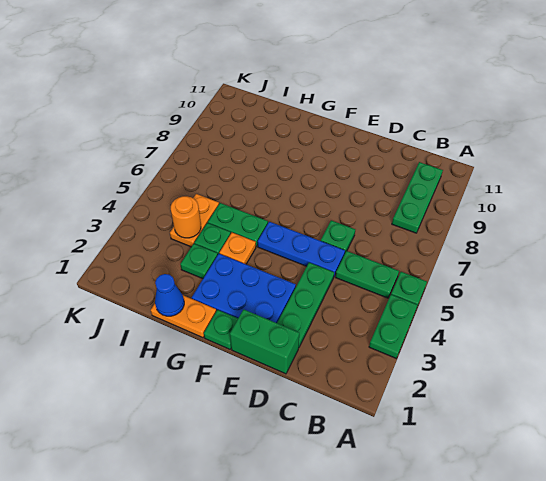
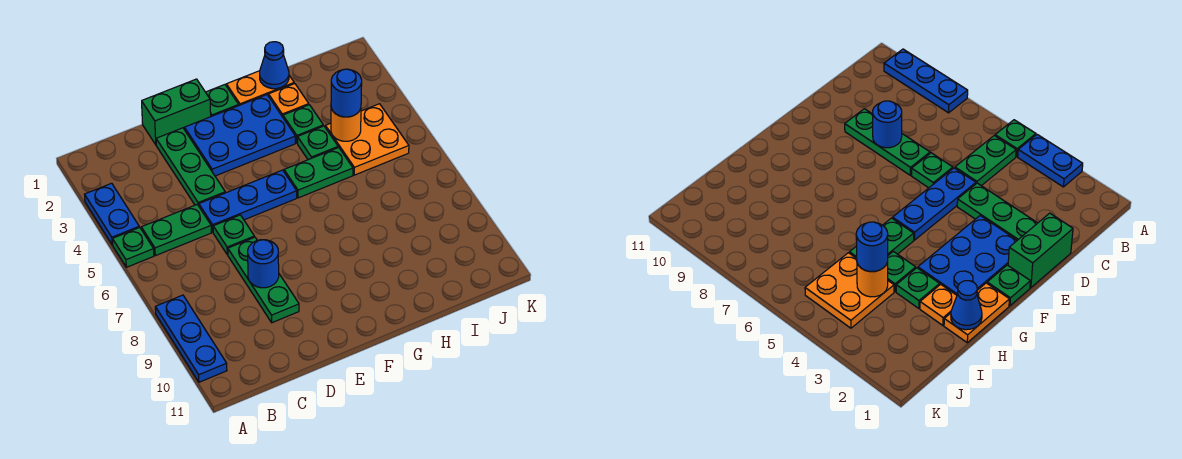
green plate A3:A4 level 1 -> blue plate A3:A4 level 1
none -> blue plate A8:A10 level 1
green plate B8:B10 level 1 -> green plate D7:D9 level 1
none -> blue round brick D8 level 2
orange plate G4 level 1 -> orange plate H2 level 1
orange plate I4:I5 level 1 -> orange plate I4:J5 level 1
none -> blue round brick I4 level 3

